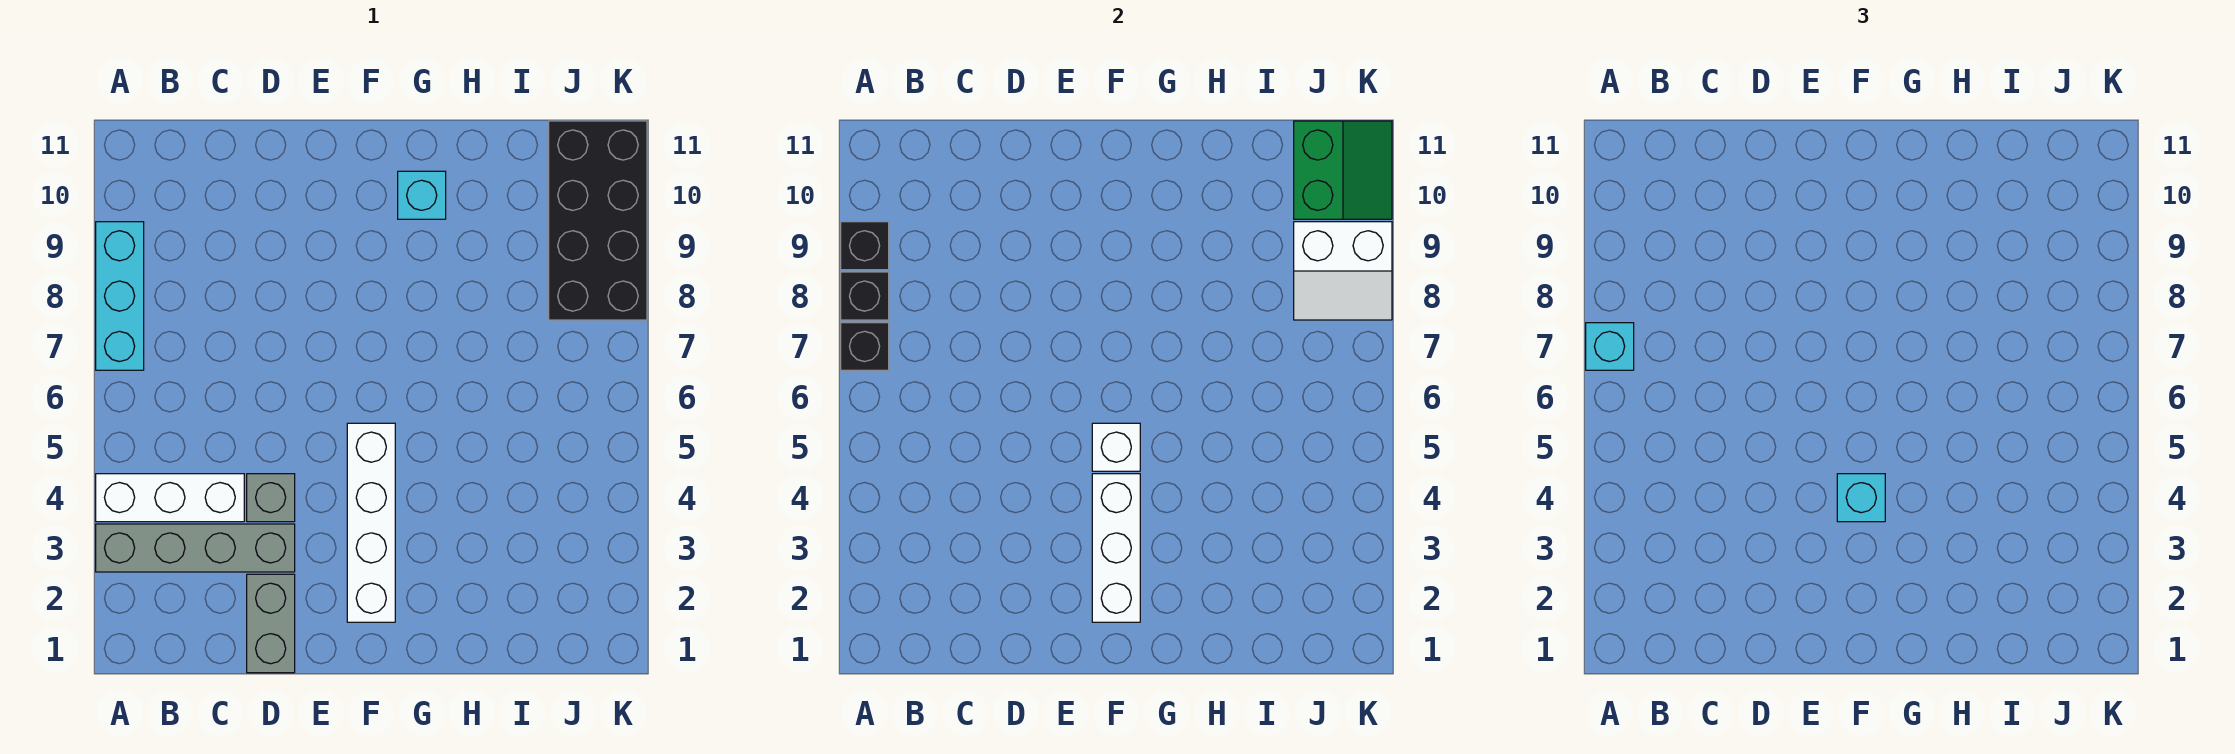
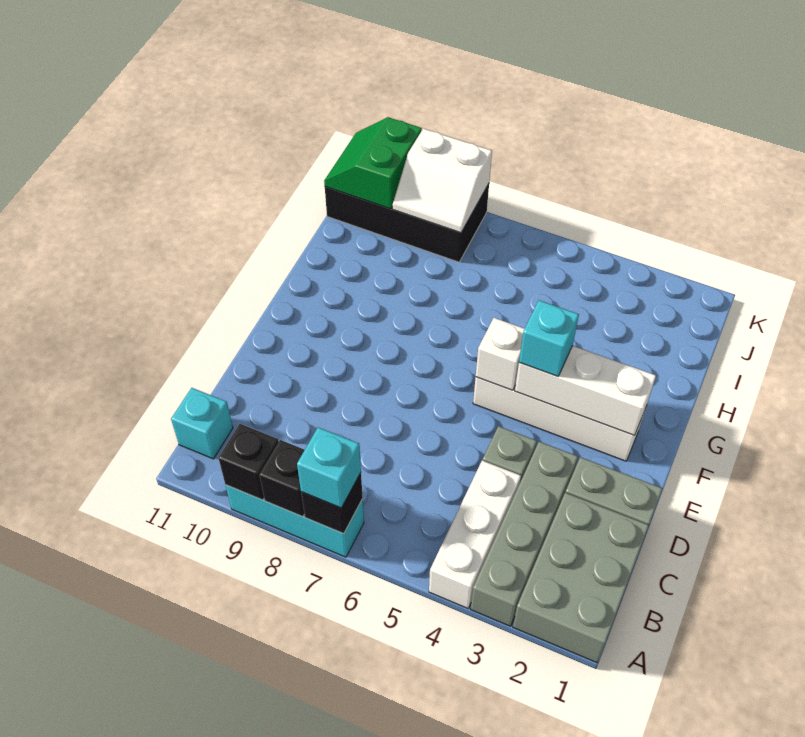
none -> grey brick A1:C2 level 1
cyan brick G10 level 1 -> cyan brick B11 level 1
white slope J8:K9 level 2 top 9 -> white slope J8:K9 level 2 top K
green slope J10:K11 level 2 top J -> green slope J10:K11 level 2 top 10

